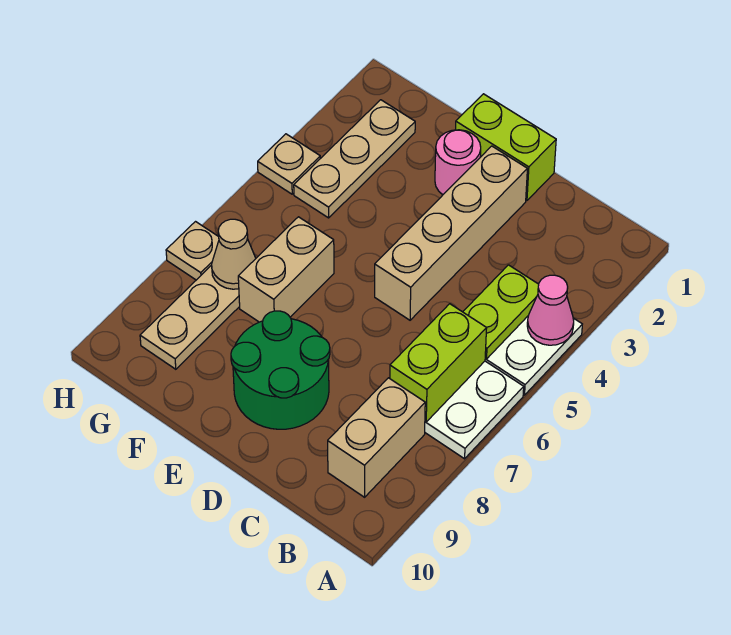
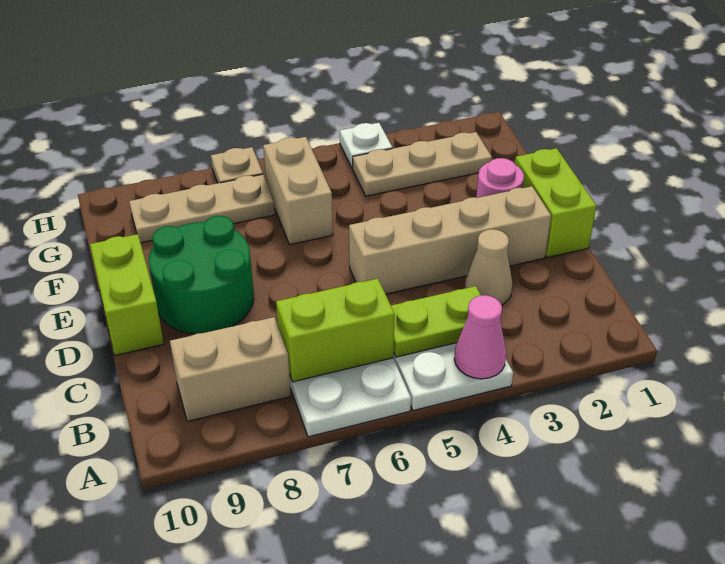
none -> lime brick D10:E10 level 1
tan brick F6:F7 level 1 -> tan brick F6:G6 level 1
tan cone G7 level 2 -> tan cone C3 level 1
tan plate H4 level 1 -> white plate H4 level 1

